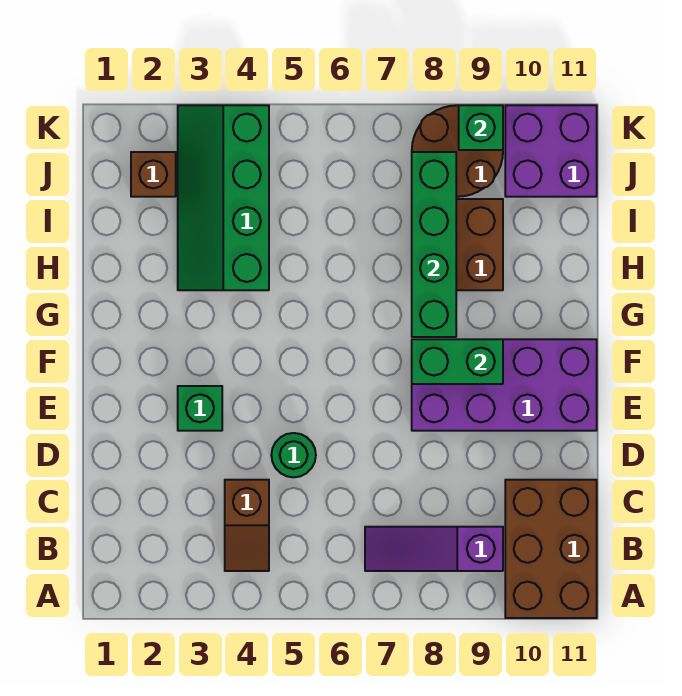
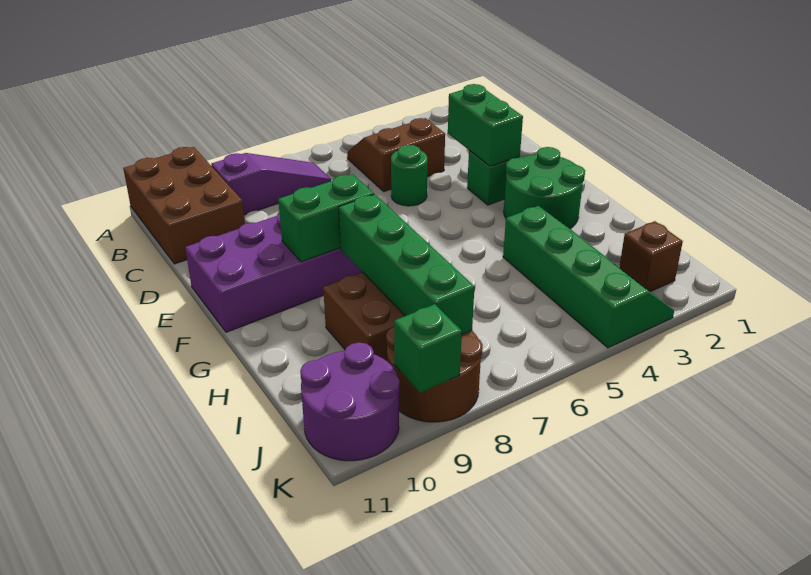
brown slope B4:C4 level 1 top C -> brown slope B4:C5 level 1 top C
none -> green brick D3:E3 level 2
none -> green round brick F2:G3 level 1
purple brick J10:K11 level 1 -> purple round brick J10:K11 level 1

